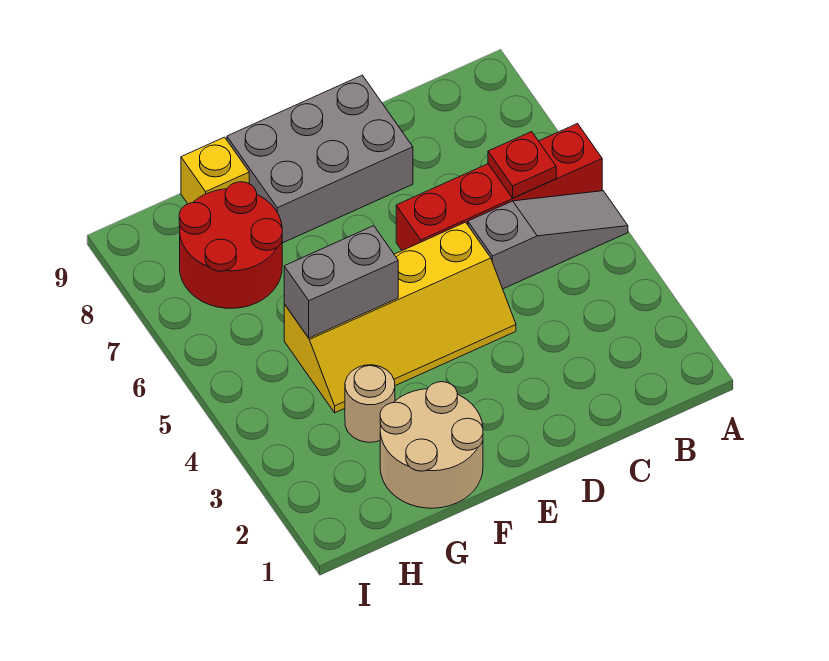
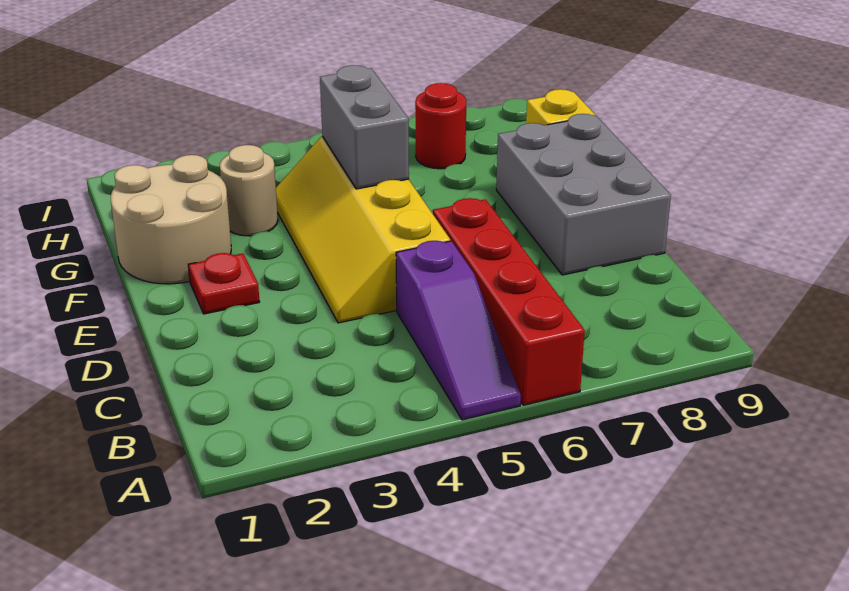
grey slope A5:C5 level 1 top C -> purple slope A5:C5 level 1 top C
red plate B6 level 2 -> red plate E2 level 1
red round brick G7:H8 level 1 -> red round brick H7 level 1

